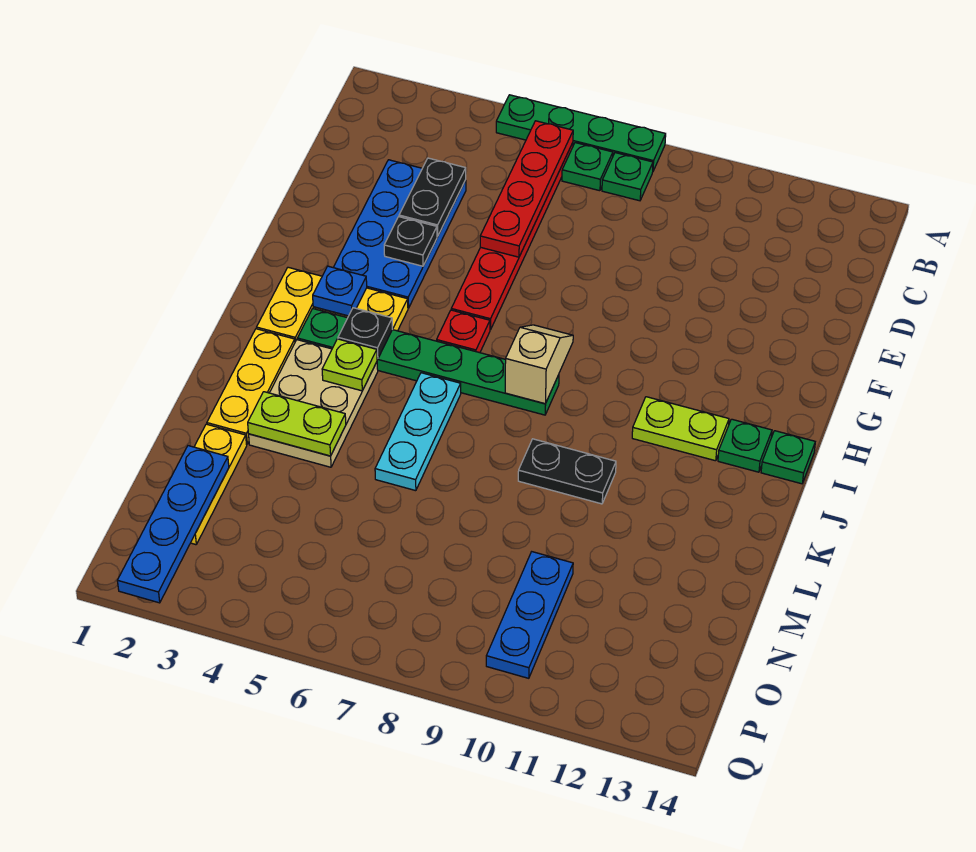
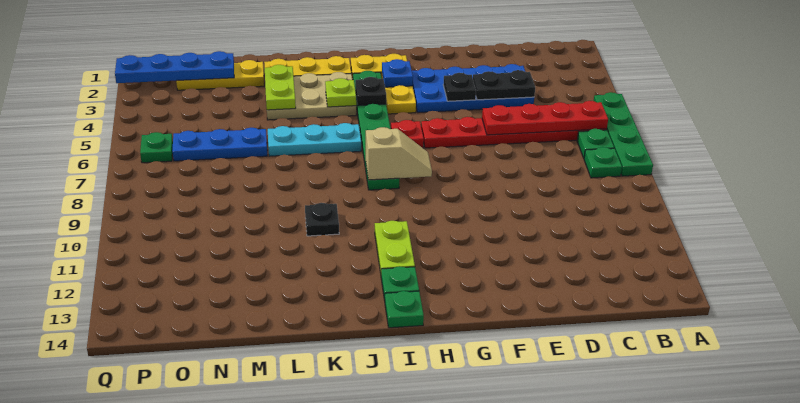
black plate K9:K10 level 1 -> black plate K10 level 1
blue plate N10:P10 level 1 -> blue plate M6:O6 level 1
none -> green plate P6 level 1

